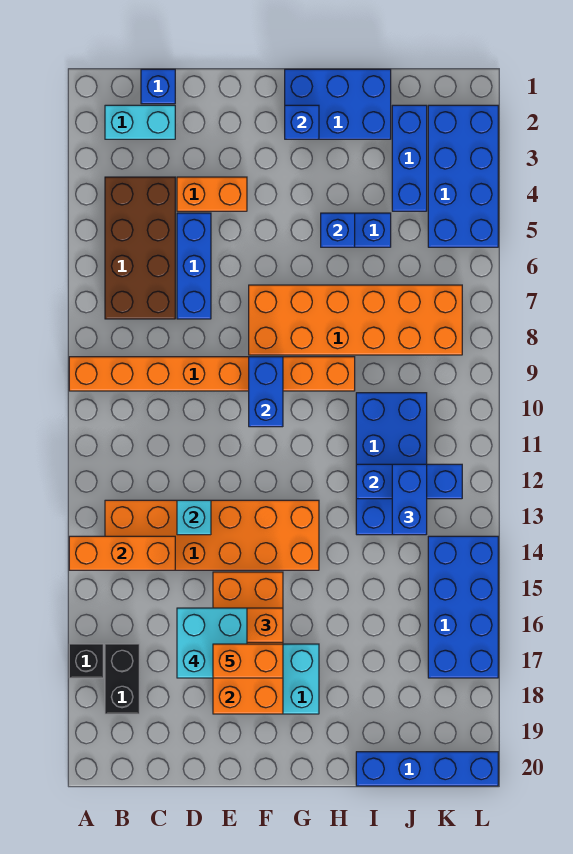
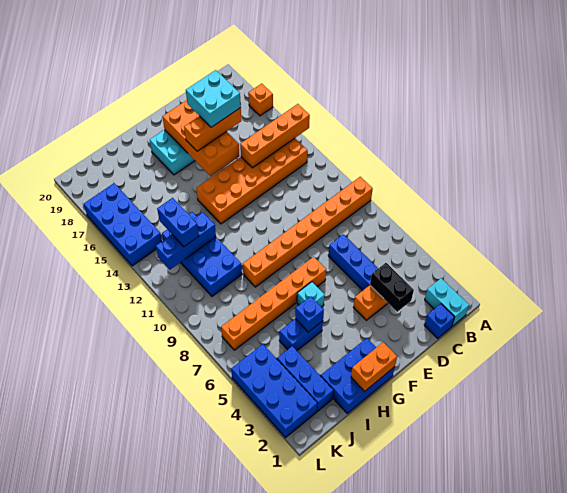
orange brick A14:C14 level 2 -> orange brick A14:D14 level 2
black brick A17 level 1 -> orange brick A17 level 1
cyan brick B2:C2 level 1 -> cyan brick B1:B2 level 1
brown brick B4:C7 level 1 -> none
black brick B17:B18 level 1 -> black brick D3:D4 level 2
cyan brick D13 level 2 -> cyan brick G6 level 1
orange brick E17:F17 level 5 -> orange brick G1:H1 level 2
orange brick F7:K8 level 1 -> orange brick F7:K7 level 1
blue brick F9:F10 level 2 -> none
blue brick G2 level 2 -> none
blue brick I20:L20 level 1 -> none

